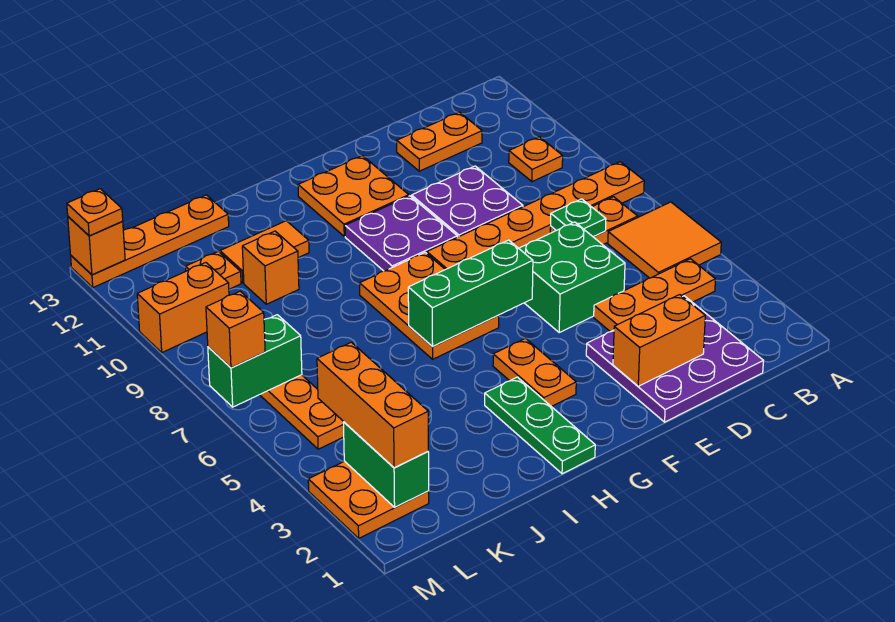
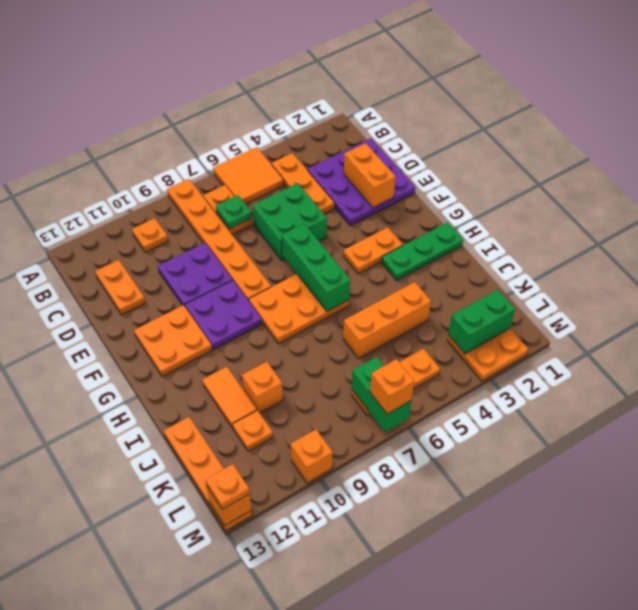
orange brick L2:L4 level 3 -> orange brick J4:J6 level 1
orange brick L10:M10 level 1 -> orange brick M10 level 1

